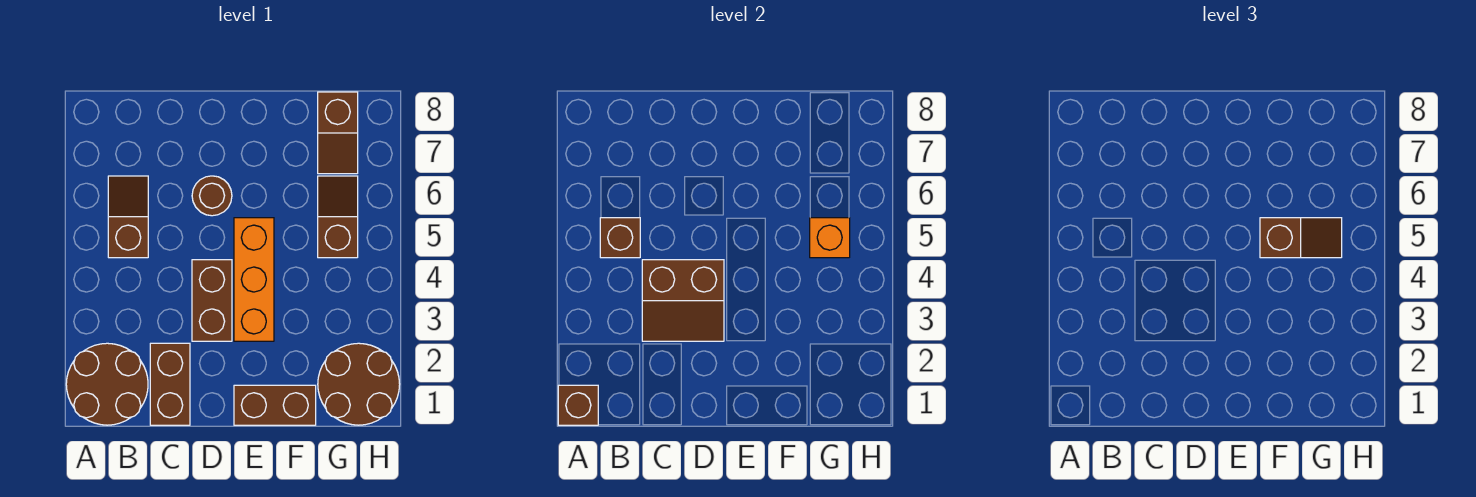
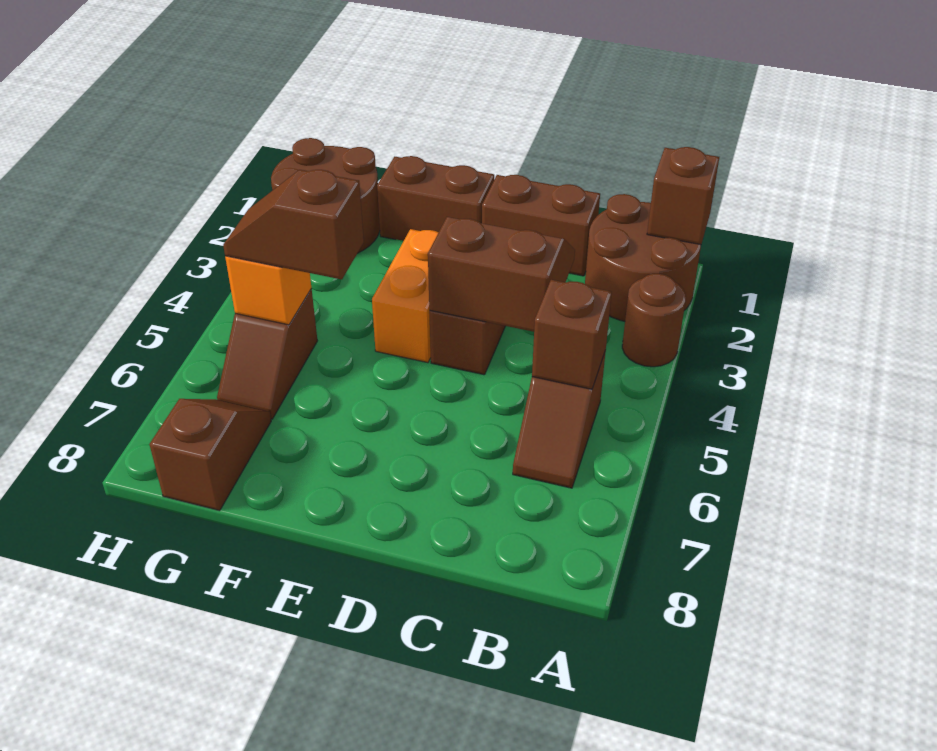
brown brick C1:C2 level 1 -> brown brick C1:D1 level 1
brown round brick D6 level 1 -> brown round brick A3 level 1
orange brick E3:E5 level 1 -> orange brick E3:E4 level 1

